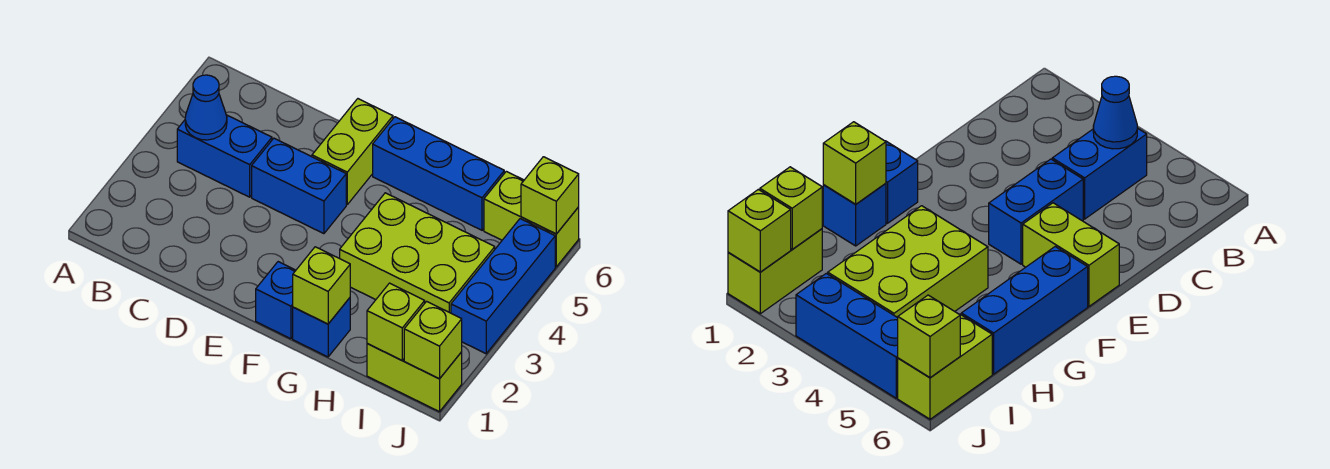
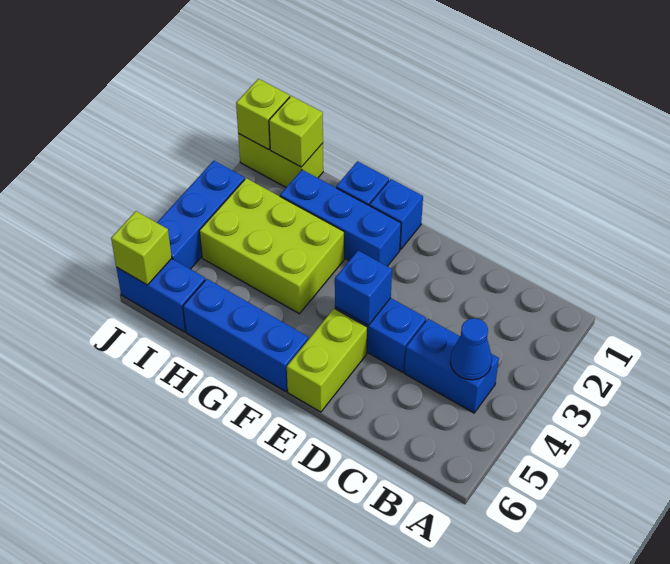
none -> blue brick E4 level 2
none -> blue brick F2:H2 level 1
lime brick G1 level 2 -> none
lime brick I6:J6 level 1 -> blue brick I6:J6 level 1

